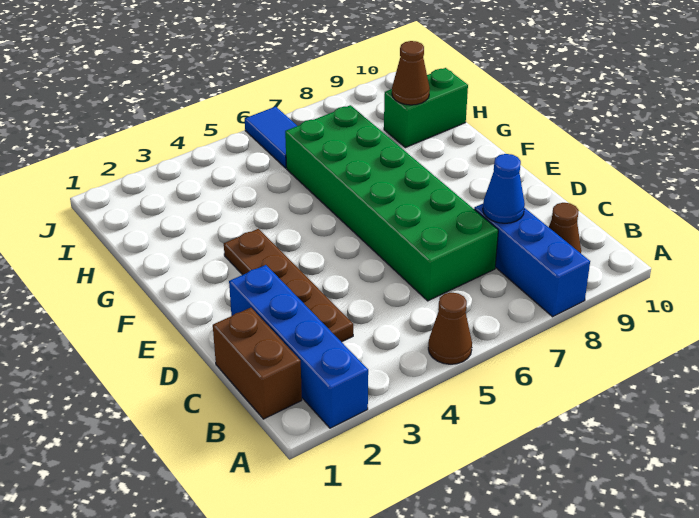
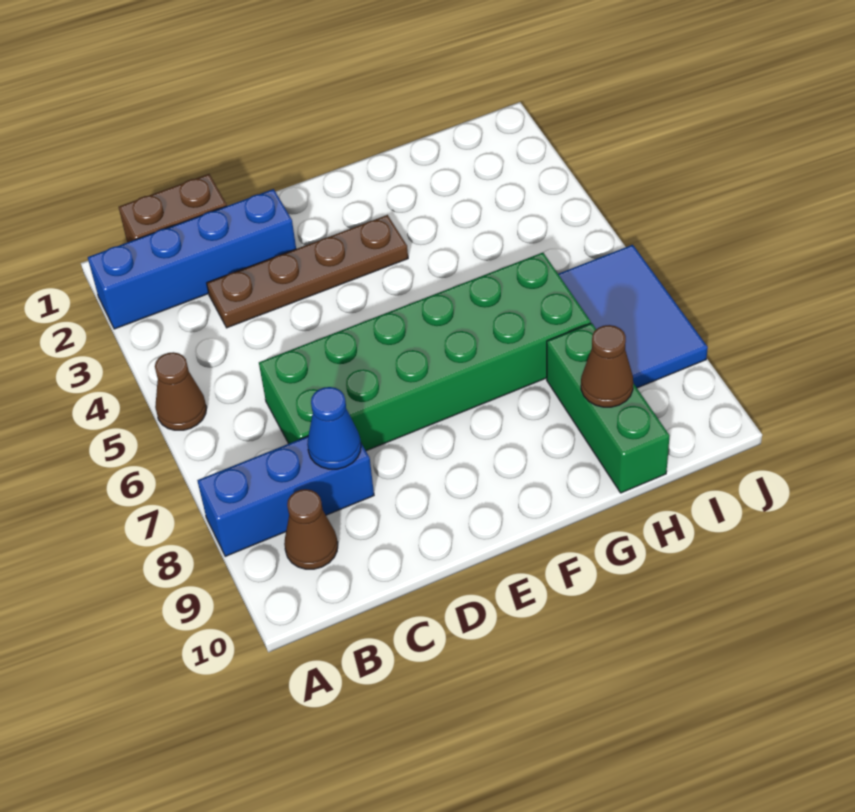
green brick H9:H10 level 1 -> green brick H8:H10 level 1
blue tile I6:J6 level 1 -> blue tile I6:J8 level 1

